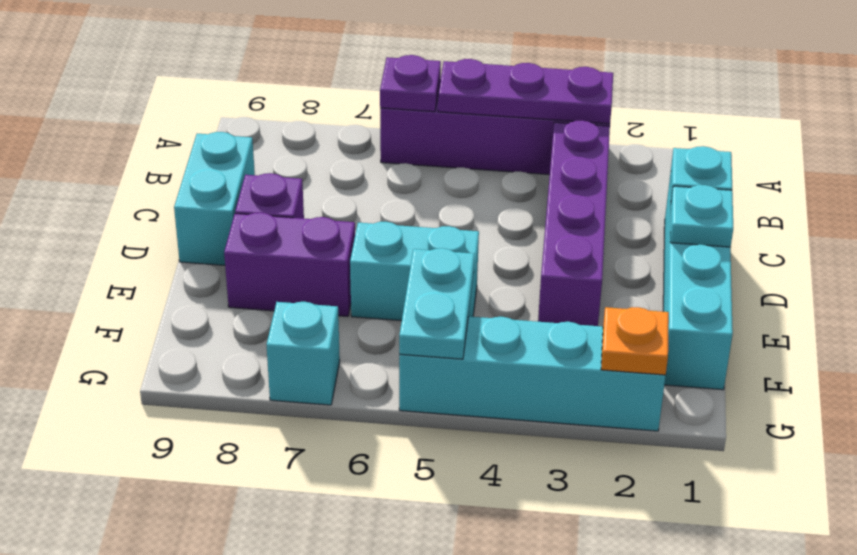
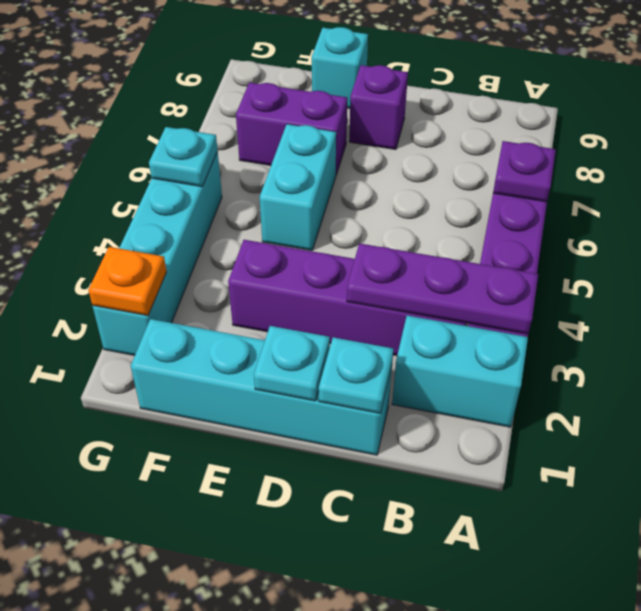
purple plate A3:A5 level 2 -> purple plate A3:C3 level 2
cyan brick C9:D9 level 1 -> cyan brick A2:B2 level 1
purple brick E7:E8 level 1 -> purple brick E7:F7 level 1
cyan plate F5:G5 level 2 -> cyan plate G5 level 2
cyan brick G7 level 1 -> cyan brick E9 level 1

